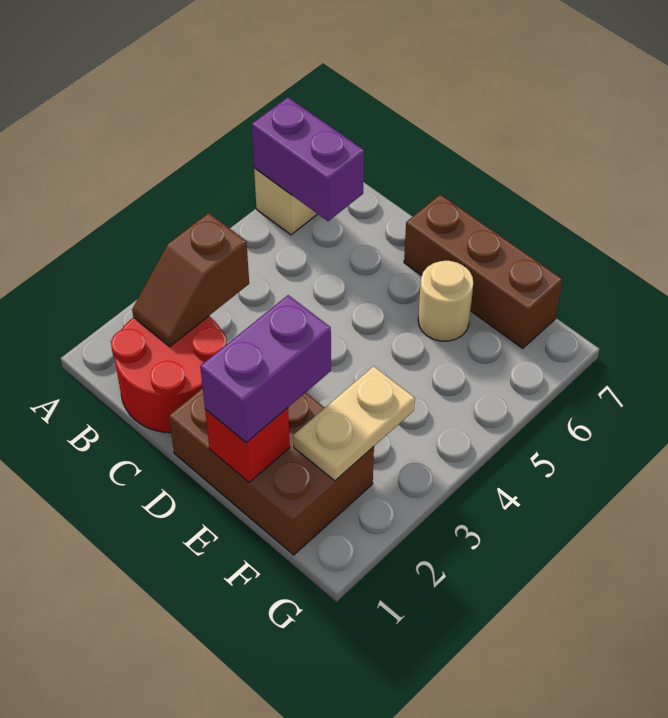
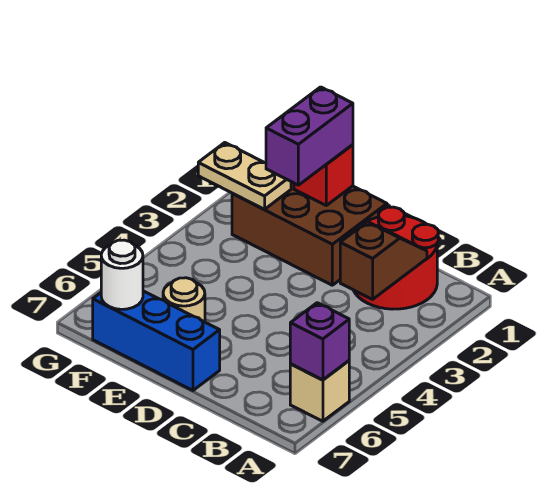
purple brick A6:B6 level 2 -> purple brick A6 level 2
brown brick D7:F7 level 1 -> blue brick D7:F7 level 1
tan plate F2:F3 level 2 -> tan plate F2:G2 level 2
none -> white round brick F7 level 2

